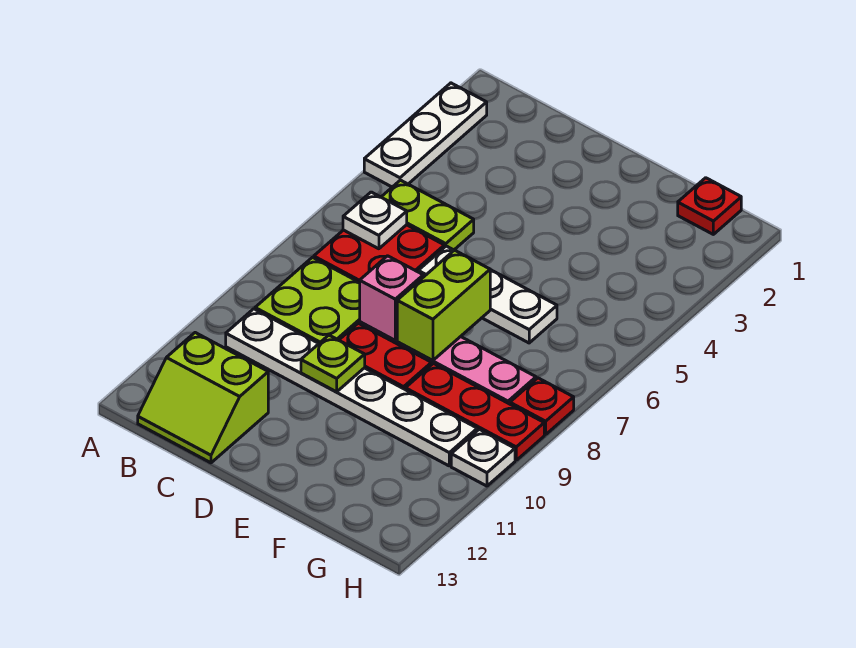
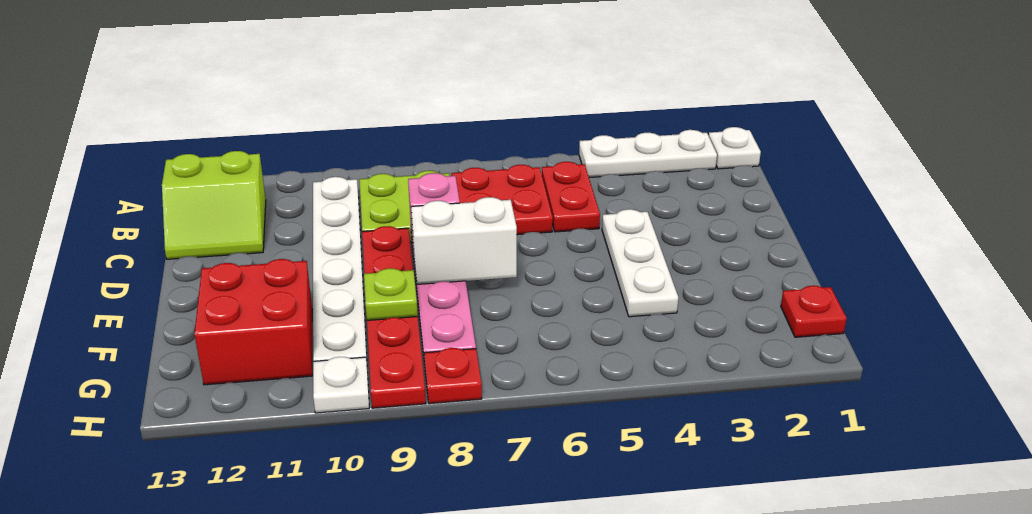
lime plate B5:C5 level 1 -> red plate B5:C5 level 1
white plate B6 level 2 -> white plate A1 level 1
lime slope B12:C13 level 1 top 12 -> lime slope B12:C13 level 1 top B
white plate D6:F6 level 1 -> white plate D4:F4 level 1
lime plate D10 level 2 -> lime plate F9 level 2
lime brick E7:E8 level 2 -> white brick E7:E8 level 2
none -> red brick F11:G12 level 1

